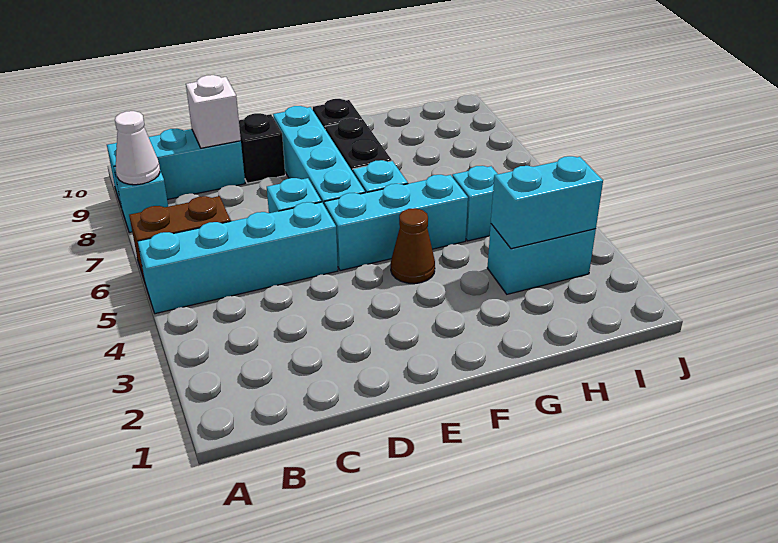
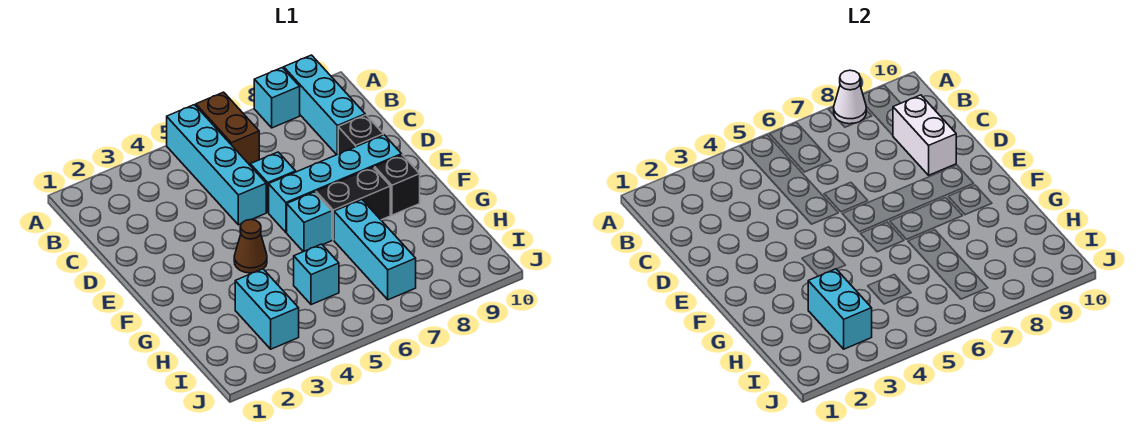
white brick C9 level 2 -> white brick C9:D9 level 2
cyan brick E5:G5 level 1 -> cyan brick G7:I7 level 1

